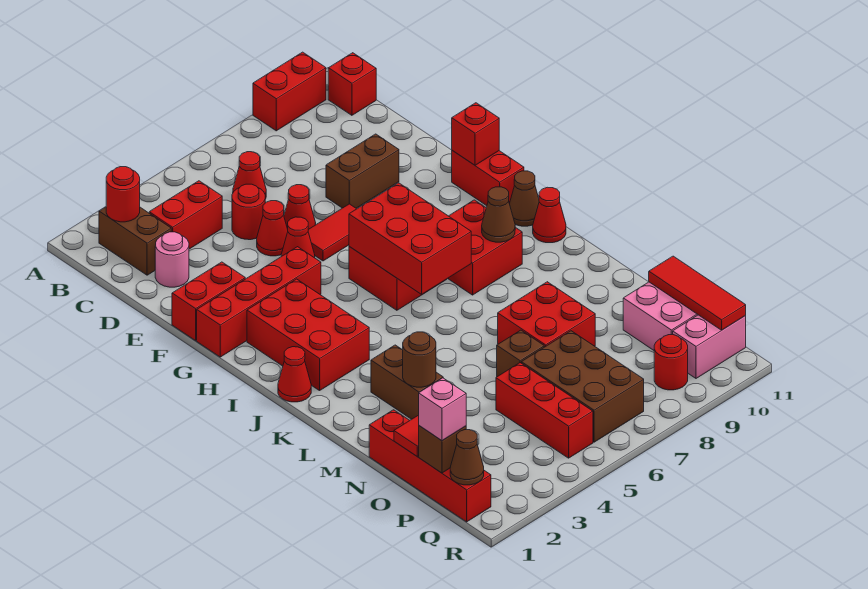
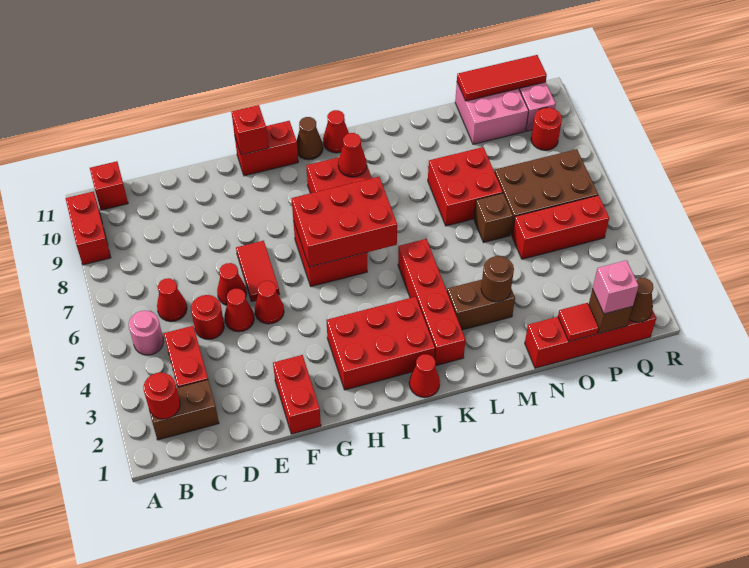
pink round brick D2 level 1 -> pink round brick B5 level 1
brown brick E8:E9 level 1 -> none
red brick G1:G4 level 1 -> red brick K2:K5 level 1
brown cone J9 level 2 -> red cone J9 level 2

